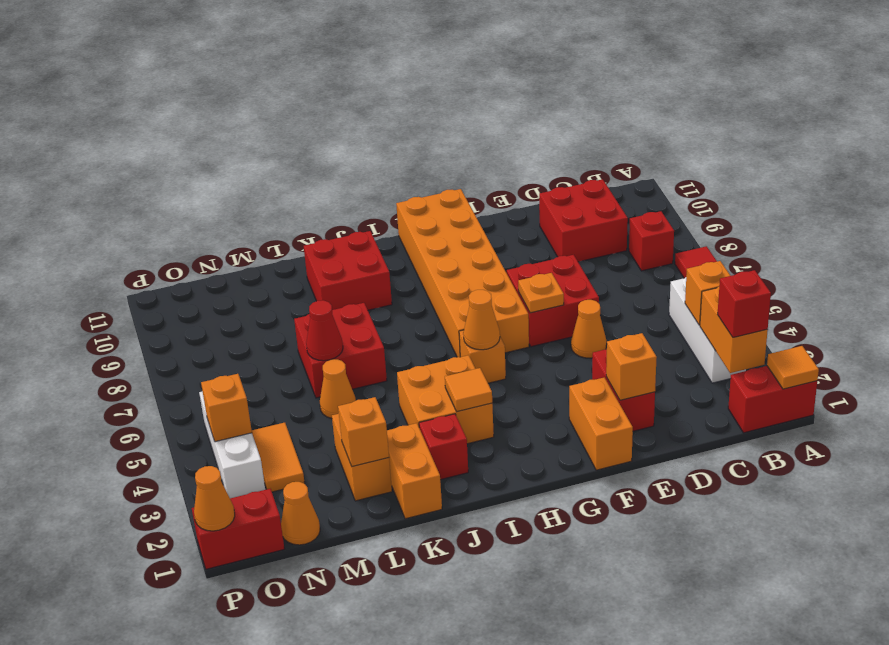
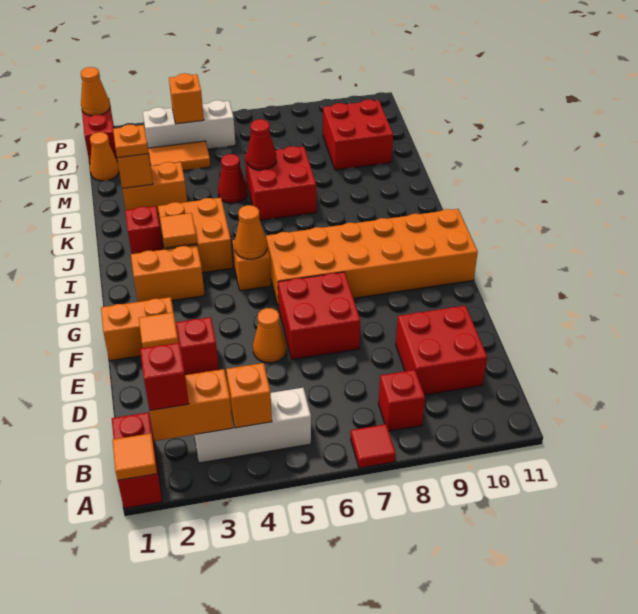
orange brick E2 level 2 -> orange tile E2 level 2
orange plate F6 level 2 -> orange plate L2 level 3
red brick J9:K10 level 1 -> red brick M9:N10 level 1
orange brick K1:K2 level 1 -> orange brick H2:H3 level 1
orange cone L5 level 1 -> red cone L5 level 1

